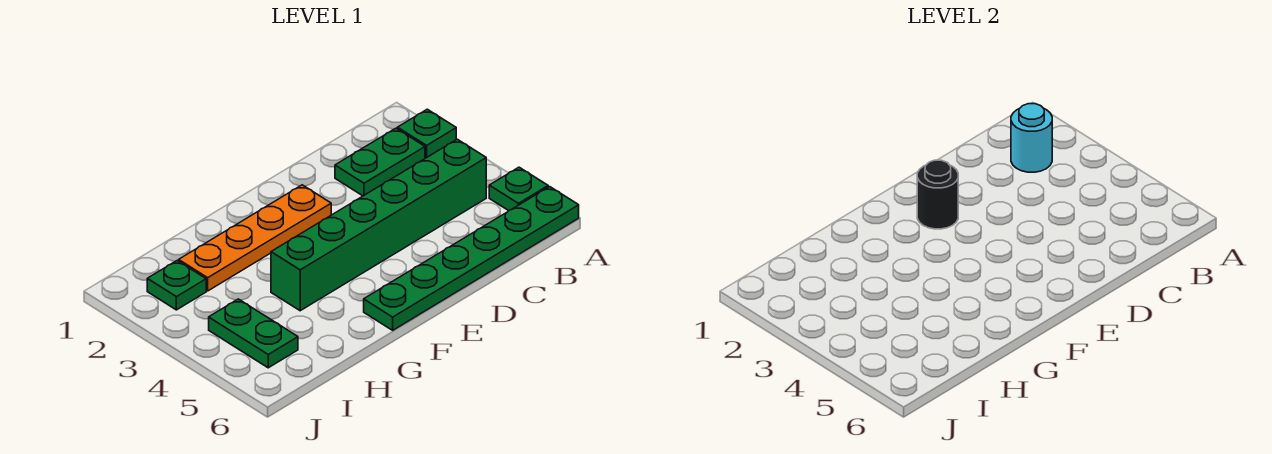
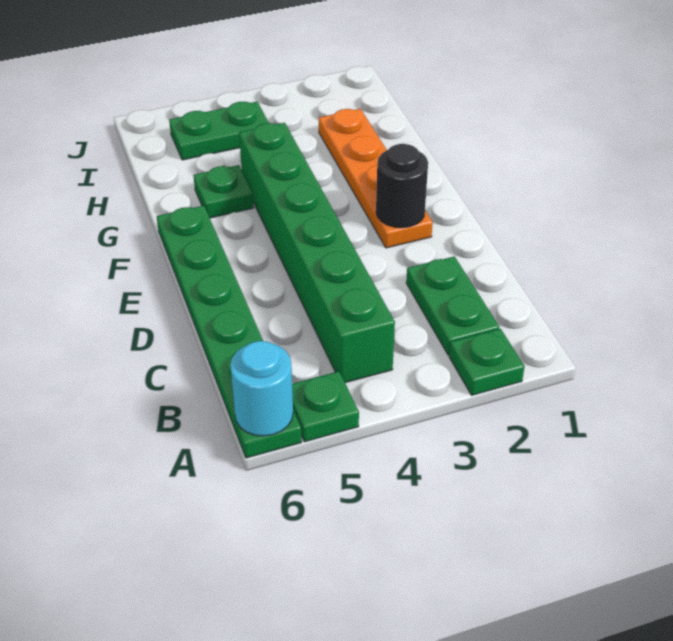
cyan round brick B2 level 2 -> cyan round brick A6 level 2
green plate I2 level 1 -> green plate G5 level 1

